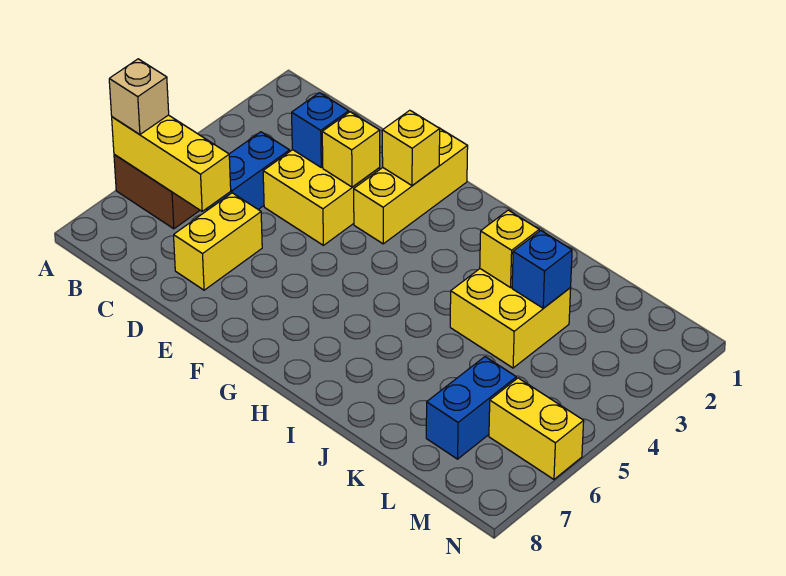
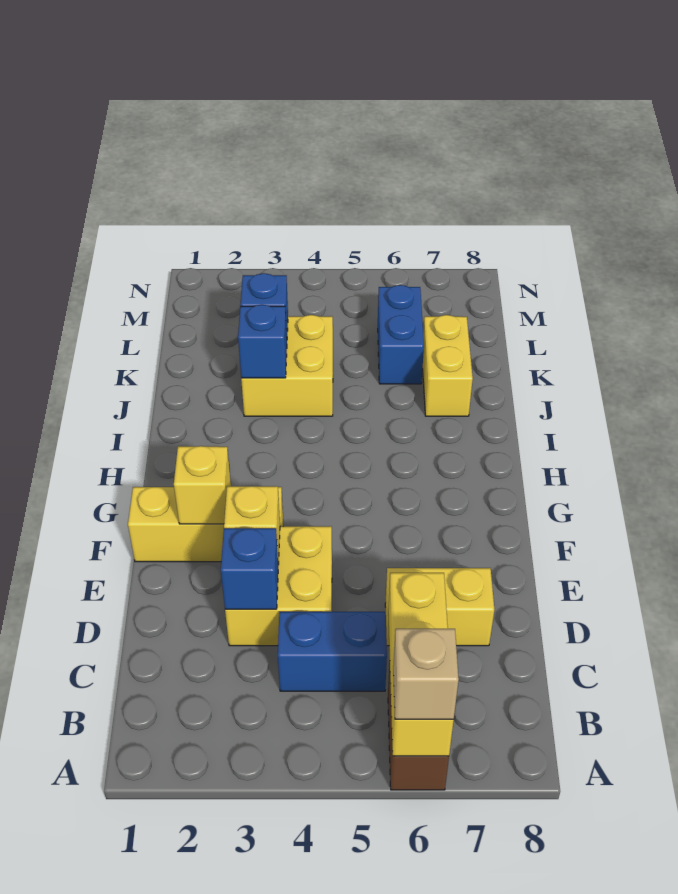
yellow brick J3 level 2 -> blue brick J3 level 2
blue brick L6:L7 level 1 -> blue brick K6:L6 level 1
yellow brick M6:N6 level 1 -> yellow brick J7:K7 level 1

